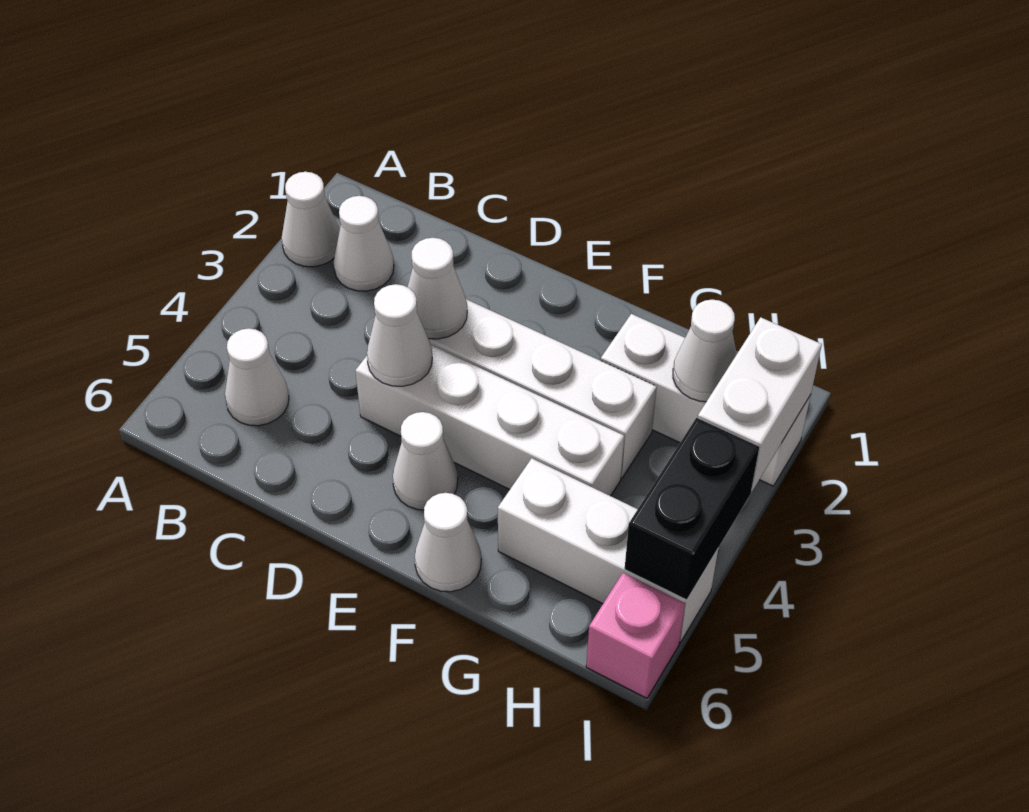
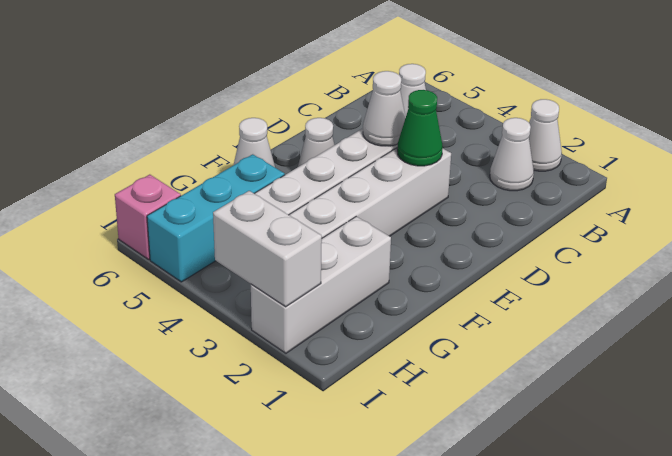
white cone D3 level 2 -> green cone D3 level 2
white brick G5:I5 level 1 -> cyan brick G5:I5 level 1
white cone H2 level 2 -> none
black brick I4:I5 level 2 -> none

